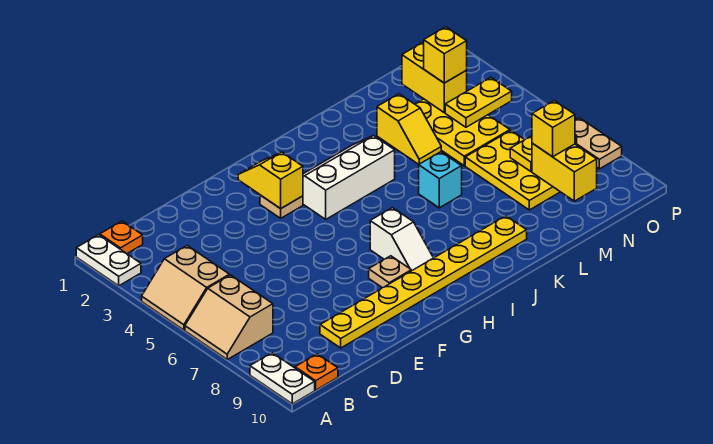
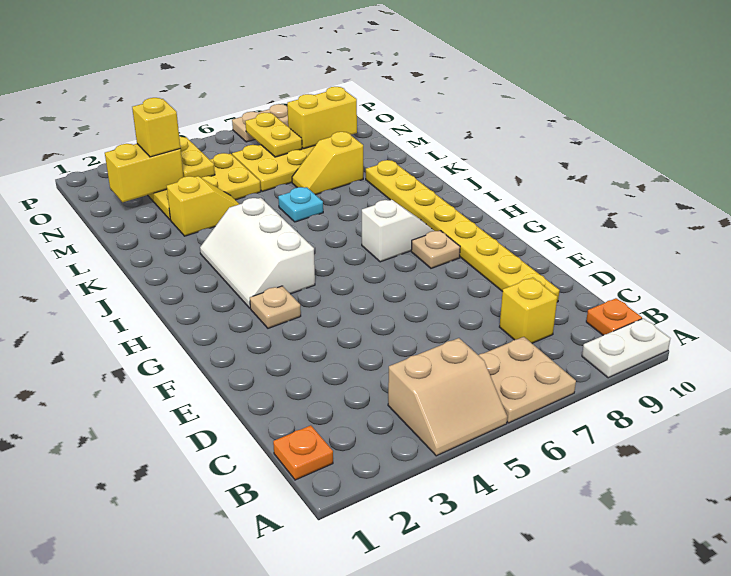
white plate A1:A2 level 1 -> none
tan slope A6:B7 level 1 top B -> tan plate A6:B7 level 1
yellow slope G2:G3 level 2 top 3 -> yellow slope L7:L8 level 1 top 8
cyan brick K6 level 1 -> cyan plate K6 level 1
yellow brick N8 level 3 -> yellow brick C8 level 1

